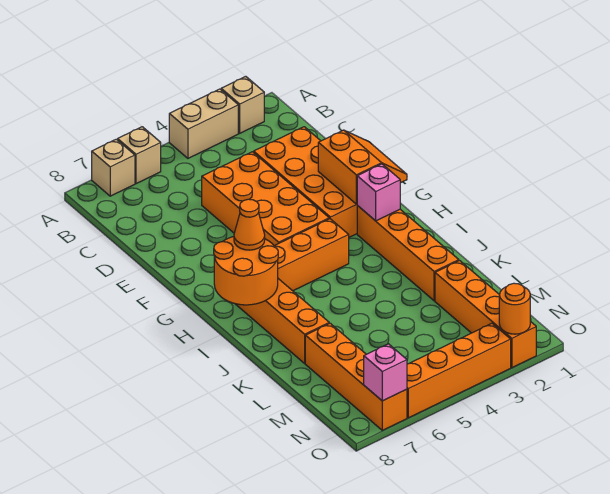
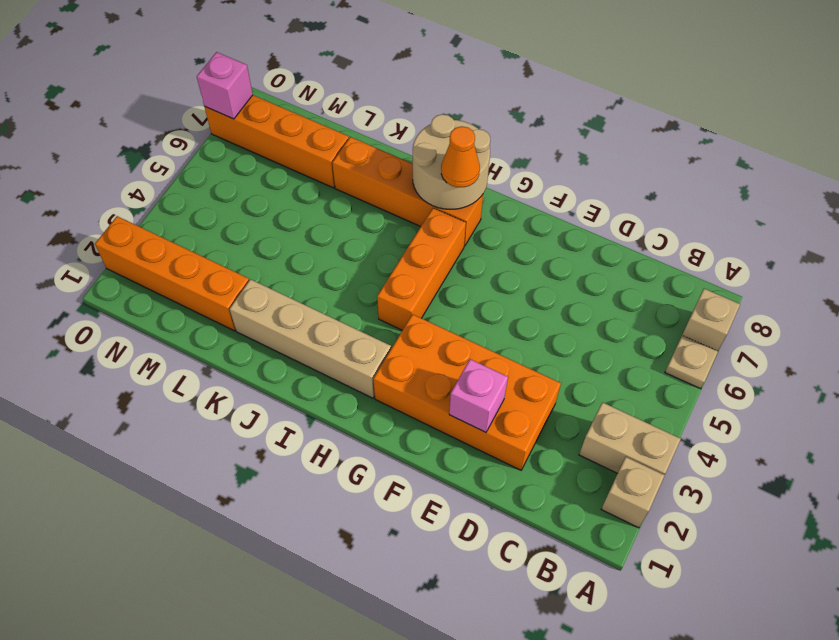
tan brick A3:A4 level 1 -> tan brick A3:B3 level 1
tan brick A6 level 1 -> tan plate A6 level 1
orange brick D4:G5 level 1 -> none
orange slope F1:G2 level 2 top 2 -> none
orange brick H2:K2 level 1 -> tan brick H2:K2 level 1
pink brick H2 level 2 -> pink brick E2 level 2
orange round brick H7:I8 level 2 -> tan round brick H7:I8 level 2
orange round brick O2 level 2 -> none
orange brick O3:O6 level 1 -> none

